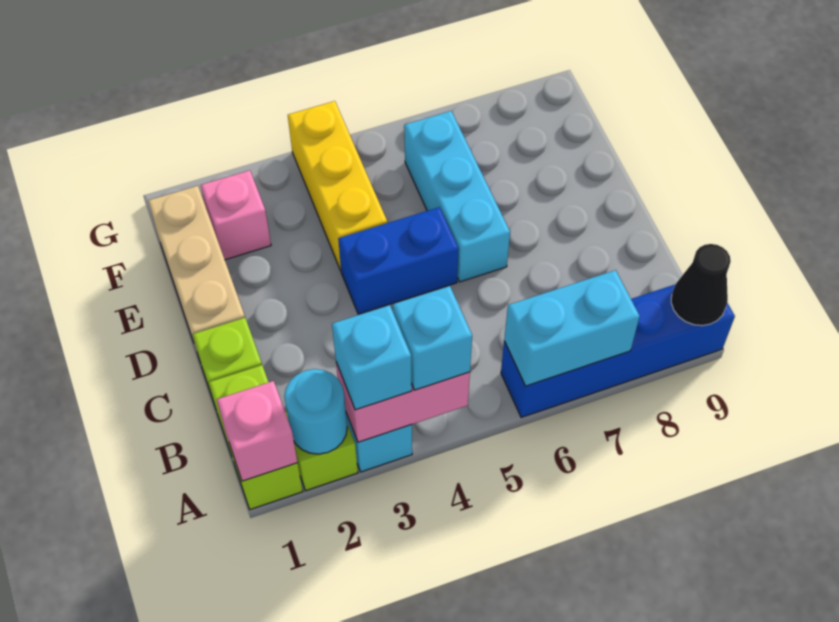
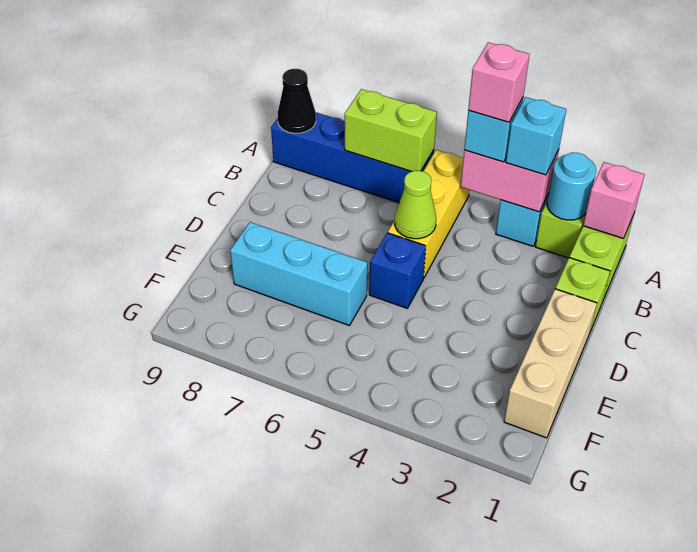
cyan brick A6:A7 level 2 -> lime brick A6:A7 level 2
none -> lime cone C5 level 2
blue brick D4:D5 level 1 -> blue brick D5 level 1
cyan brick D6:F6 level 1 -> cyan brick E6:E8 level 1
yellow brick E4:G4 level 1 -> yellow brick A5:C5 level 1
pink brick F2 level 1 -> pink brick A4 level 4

